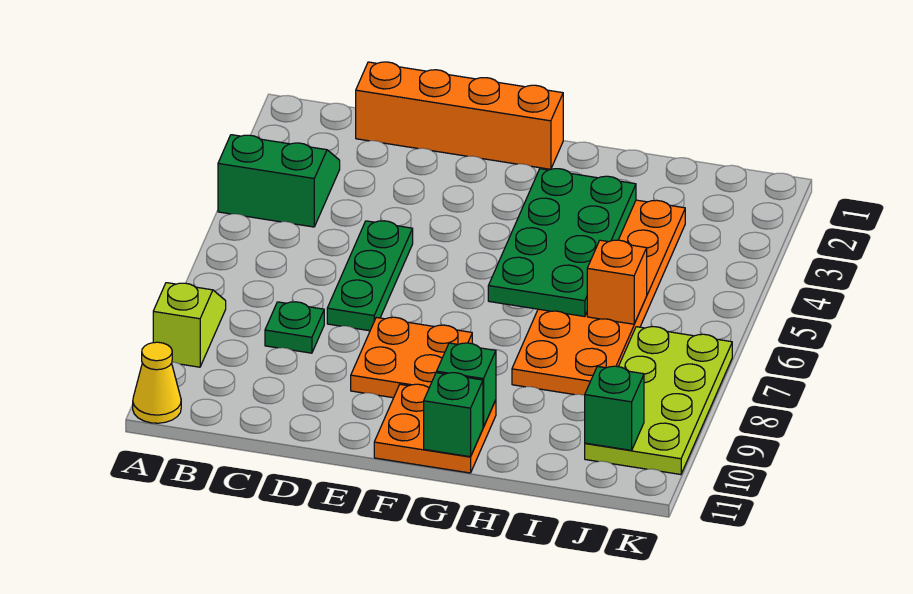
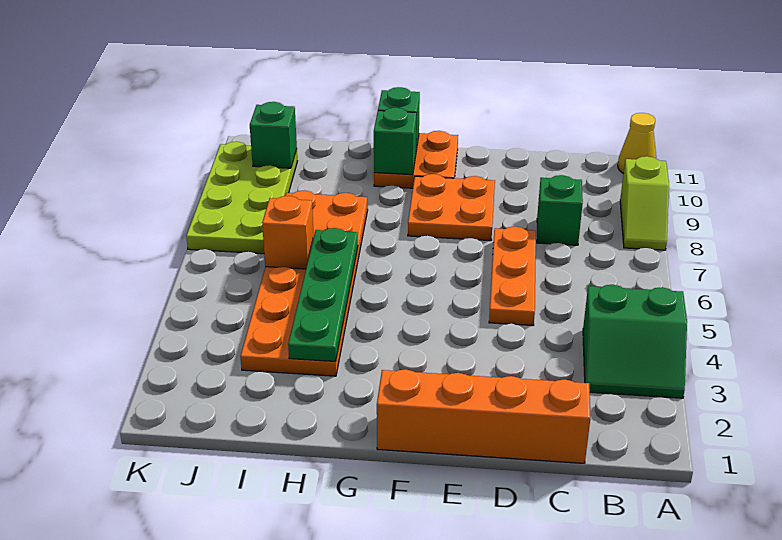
green plate C8 level 1 -> green brick C8 level 1
green plate D5:D7 level 1 -> orange plate D5:D7 level 1
green plate G3:H6 level 2 -> green plate H3:H6 level 2

